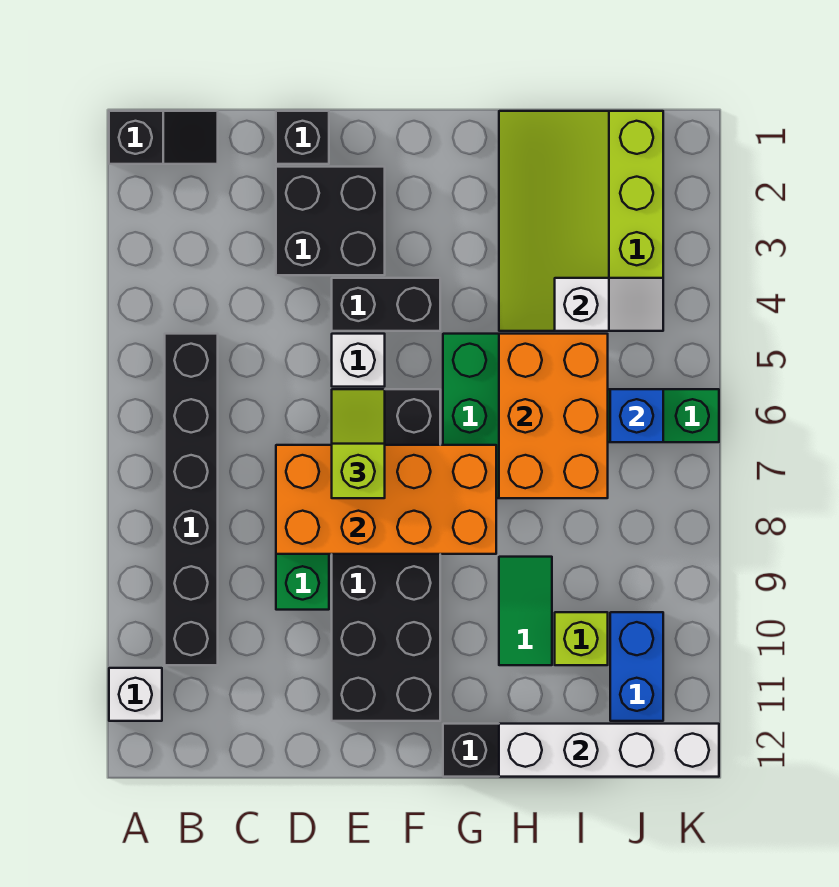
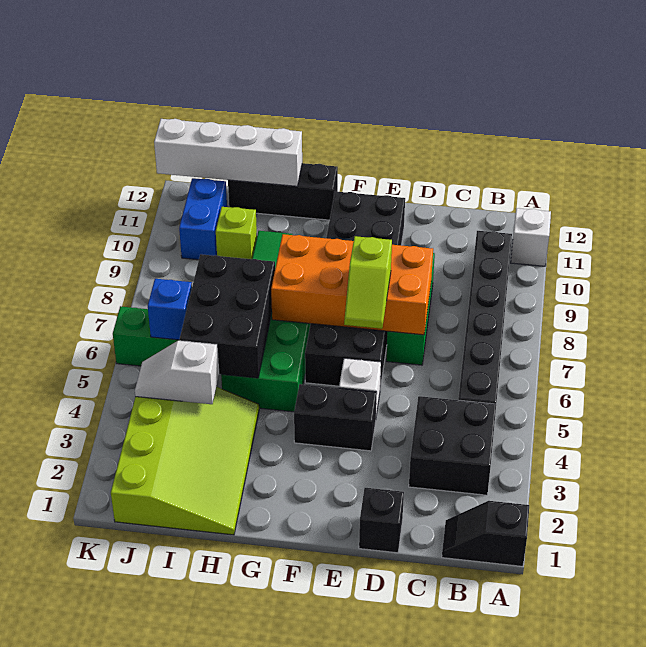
black brick D2:E3 level 1 -> black brick B3:C4 level 1
orange brick H5:I7 level 2 -> black brick H5:I7 level 2

